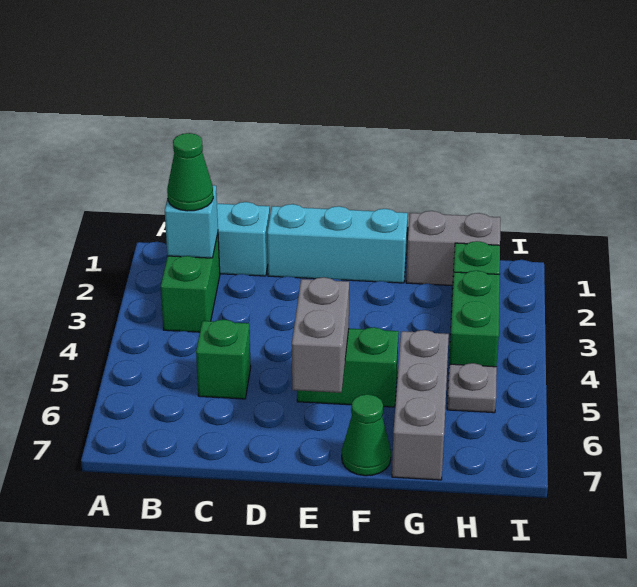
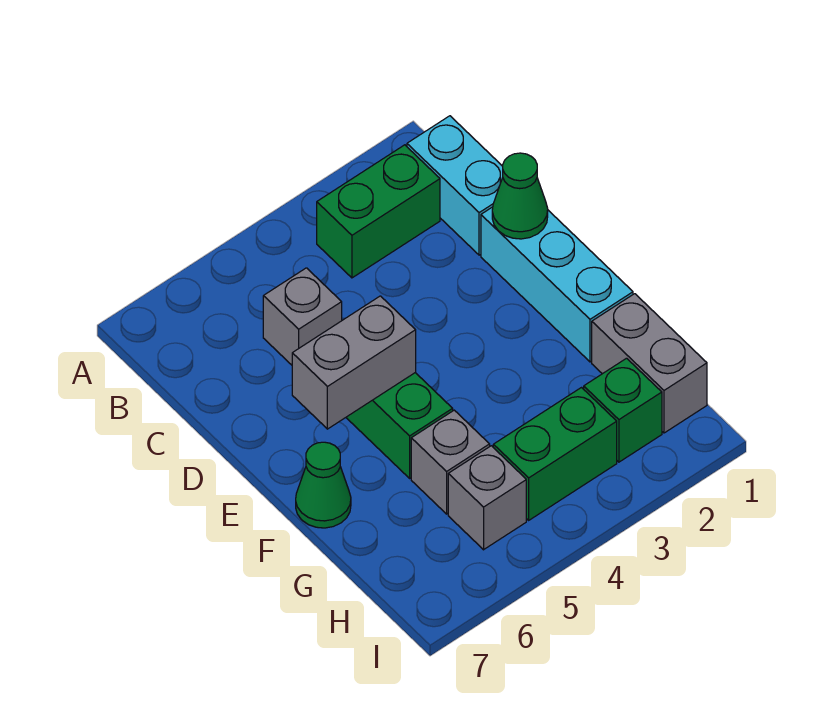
cyan brick B2 level 2 -> none
green cone B2 level 3 -> green cone D1 level 2
green brick C5 level 1 -> grey brick C5 level 1
grey brick G5:G7 level 1 -> grey brick G5 level 1
grey plate H5 level 1 -> grey brick H5 level 1

